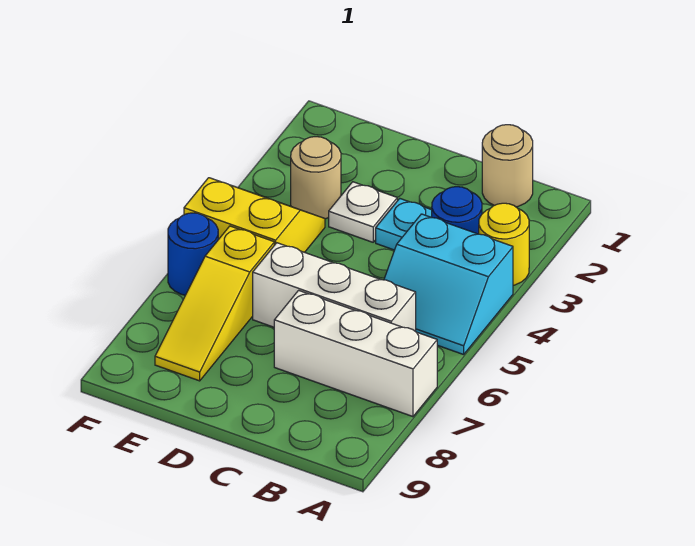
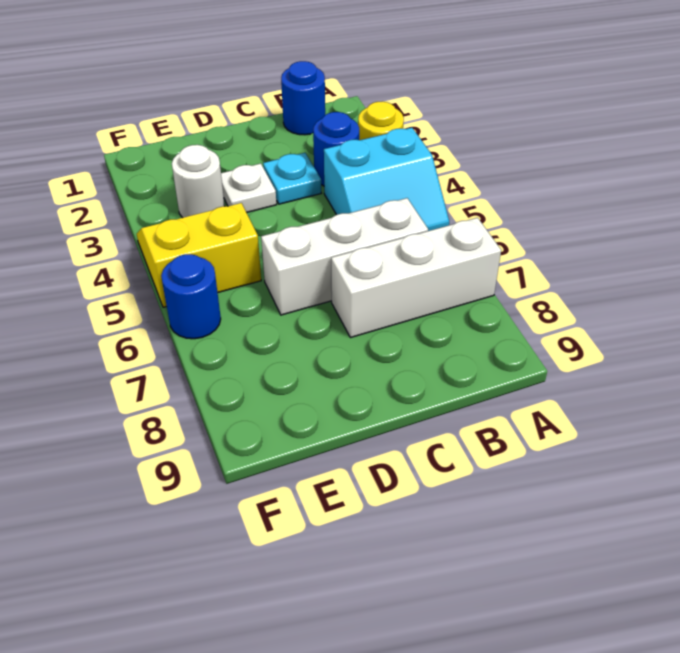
tan round brick B1 level 1 -> blue round brick B1 level 1
tan round brick E3 level 1 -> white round brick E3 level 1
yellow slope E6:E8 level 1 top 6 -> none

